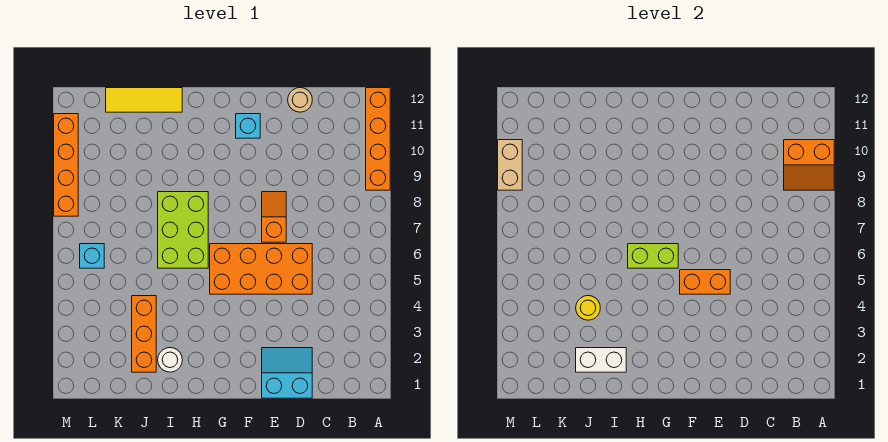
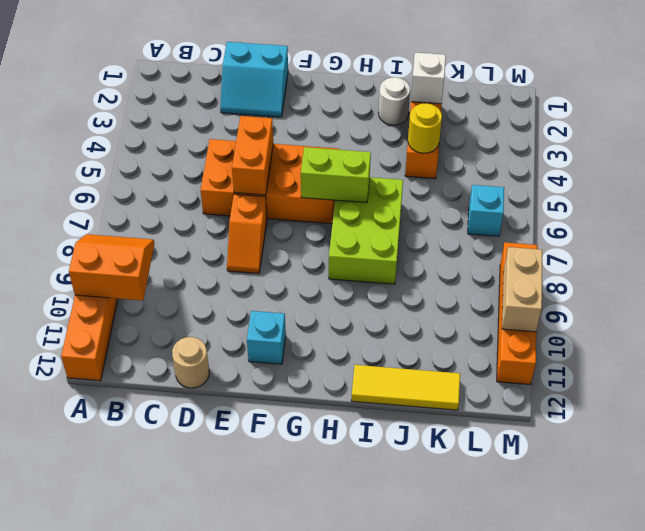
orange brick E5:F5 level 2 -> orange brick E5:E6 level 2
white brick I2:J2 level 2 -> white brick J2 level 2

